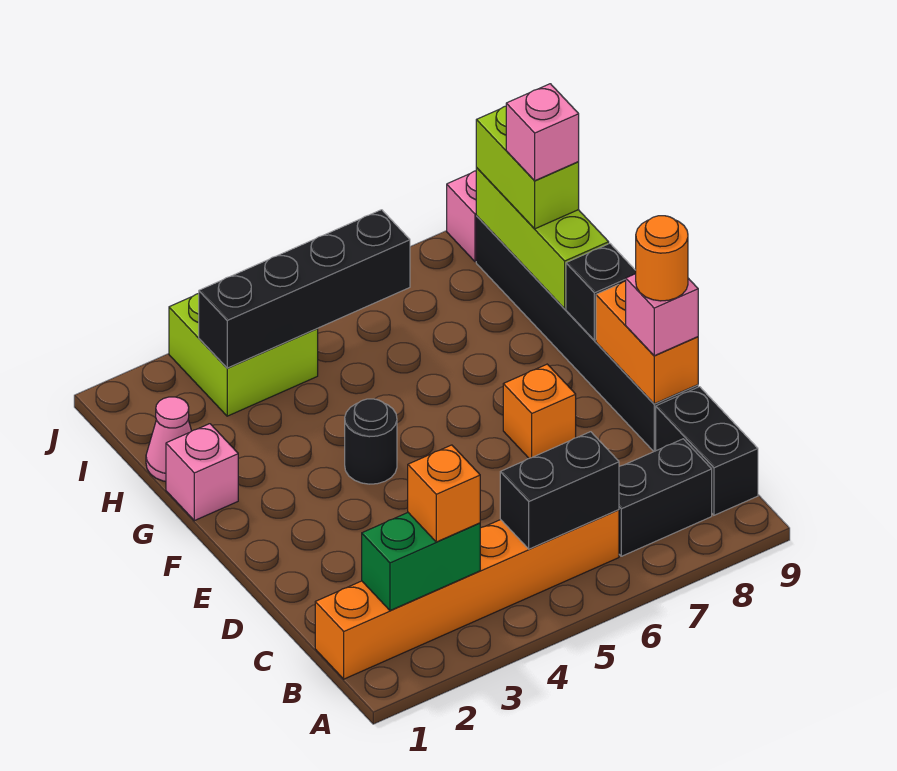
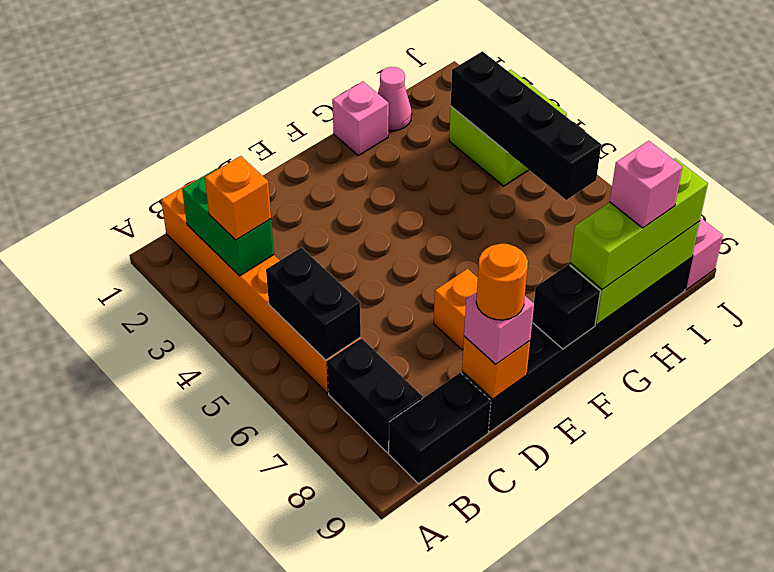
orange brick D9:E9 level 2 -> orange brick D9 level 2
black round brick F4 level 1 -> none
lime brick H9:I9 level 3 -> lime brick G9:I9 level 3

